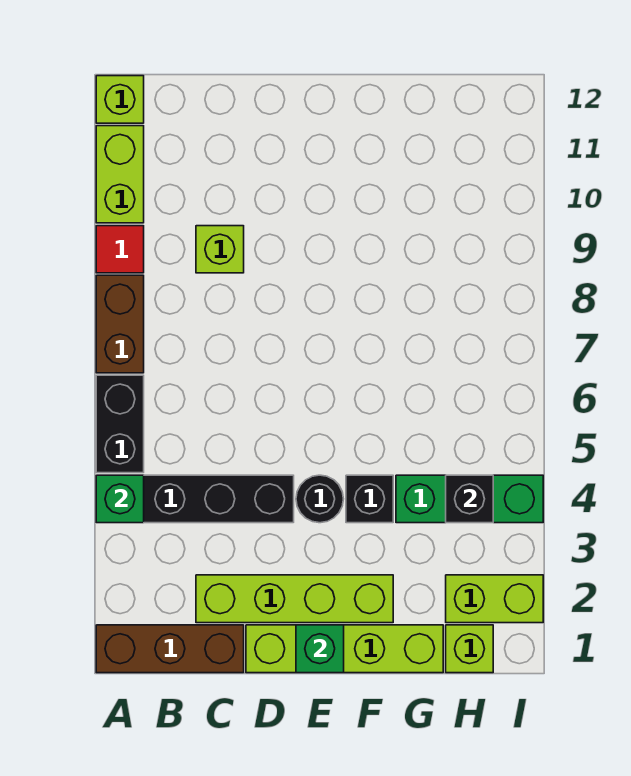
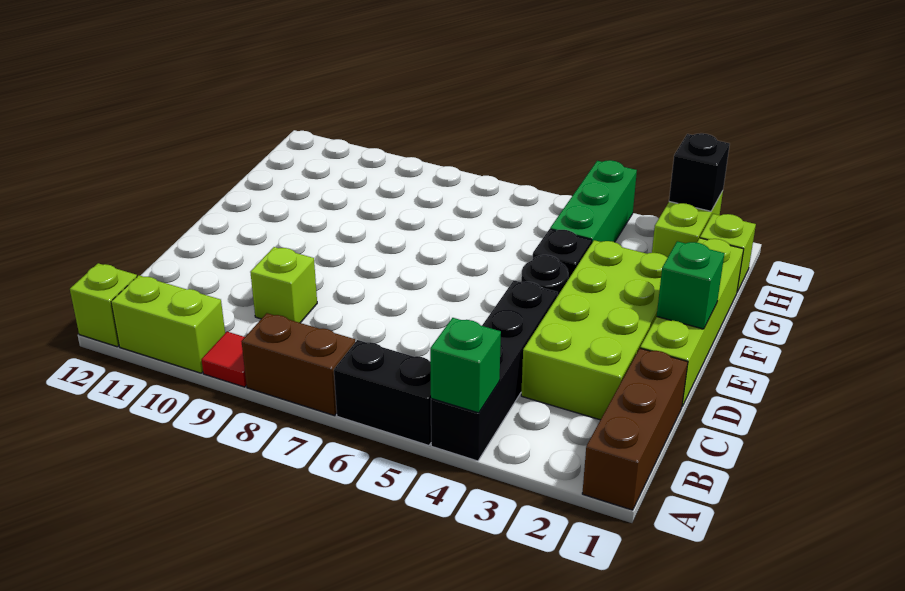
lime brick C2:F2 level 1 -> lime brick C2:F3 level 1
black brick H4 level 2 -> black brick I2 level 2

